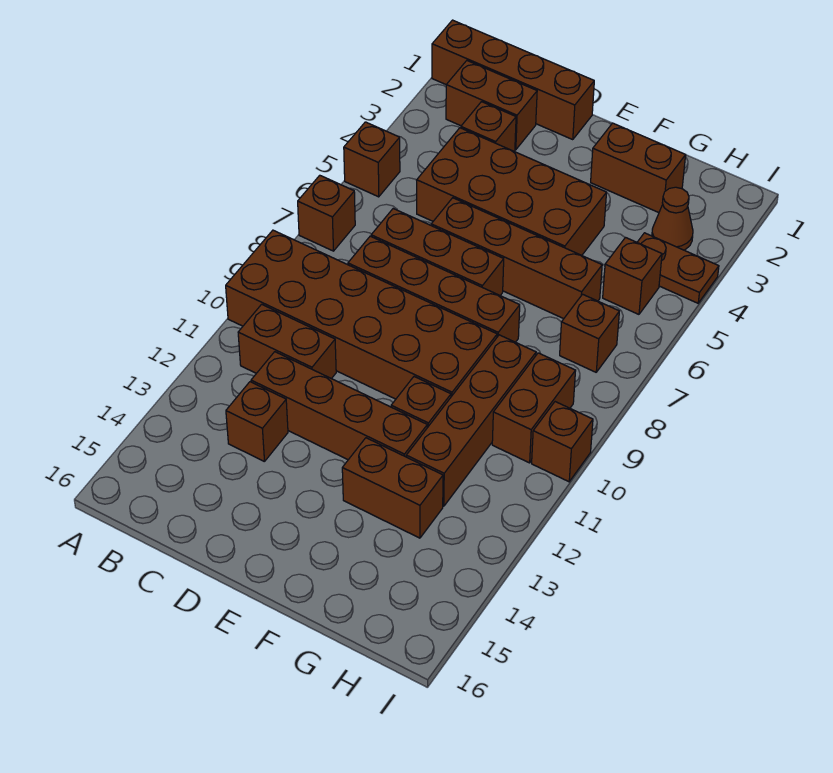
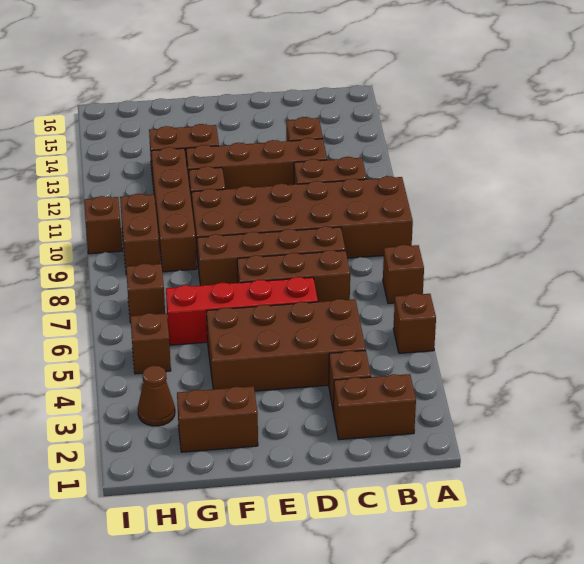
brown brick A1:D1 level 1 -> none
brown brick D6:G6 level 1 -> red brick D6:G6 level 1
brown plate H4:I4 level 1 -> none

